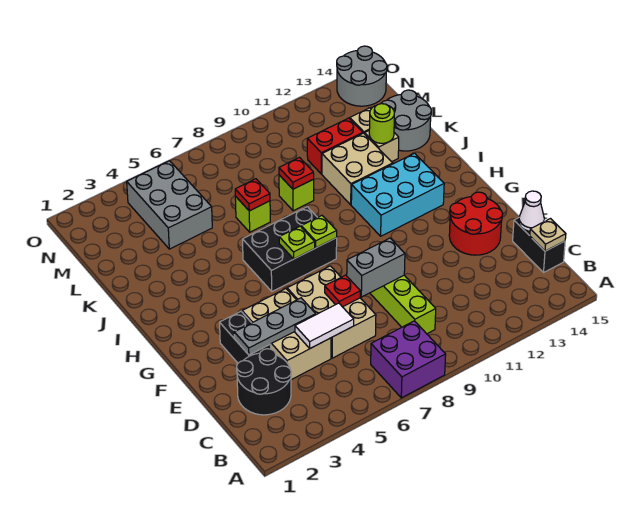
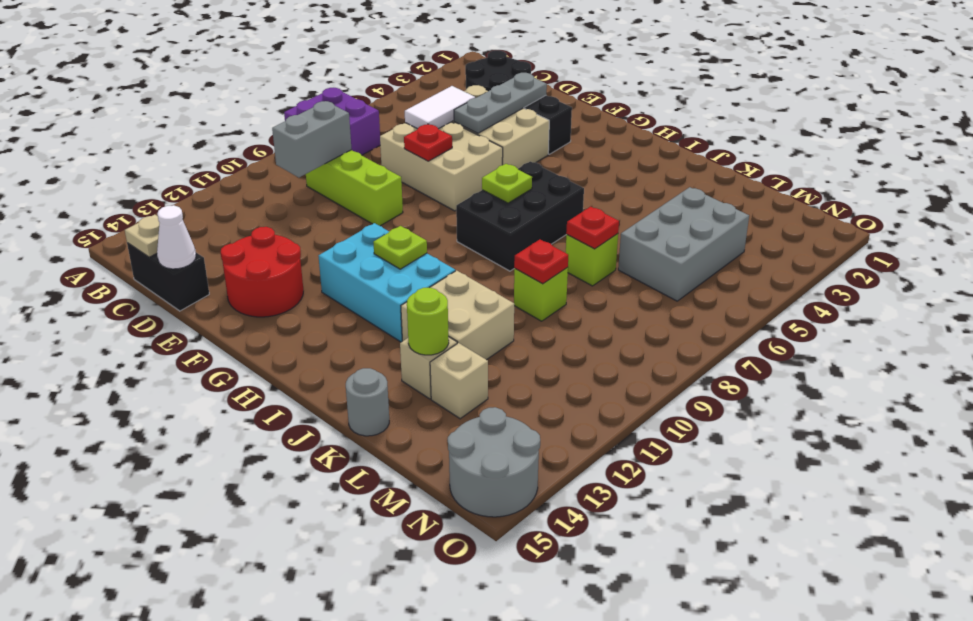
grey brick E8:E9 level 2 -> grey brick C9:C10 level 2
lime plate H8 level 2 -> lime plate H11 level 2
cyan brick H11:I13 level 1 -> cyan brick G11:I12 level 1
grey round brick K14:L15 level 1 -> grey round brick K15 level 1
grey brick L4:N5 level 1 -> grey brick L4:M6 level 1
red brick L11:L12 level 1 -> none

